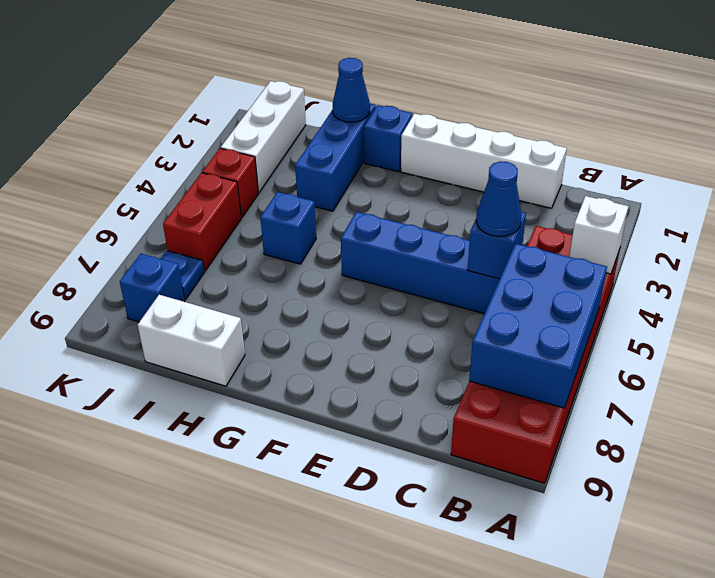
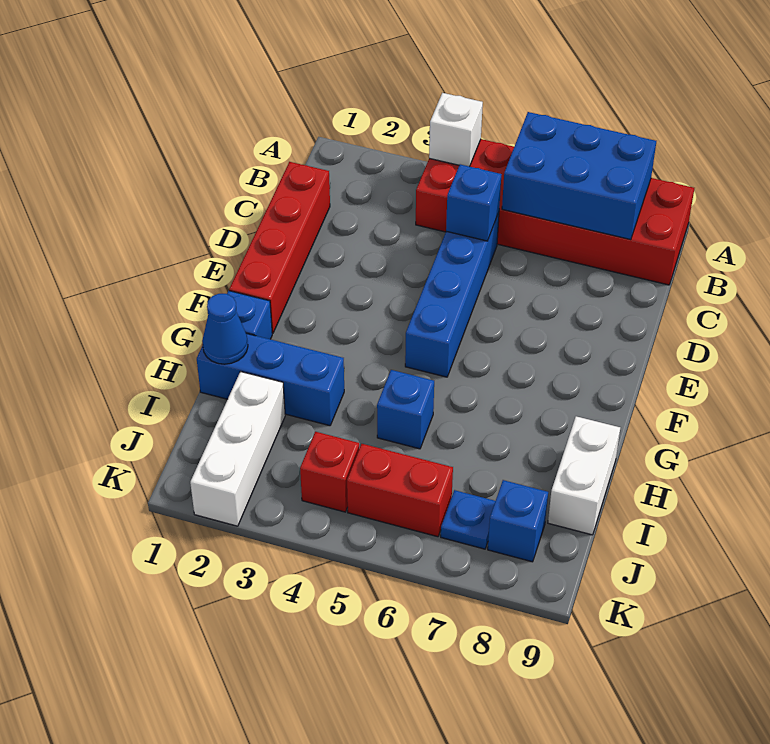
white brick C1:F1 level 1 -> red brick C1:F1 level 1
blue cone C5 level 3 -> none
white brick J1:J3 level 1 -> white brick I2:K2 level 1

